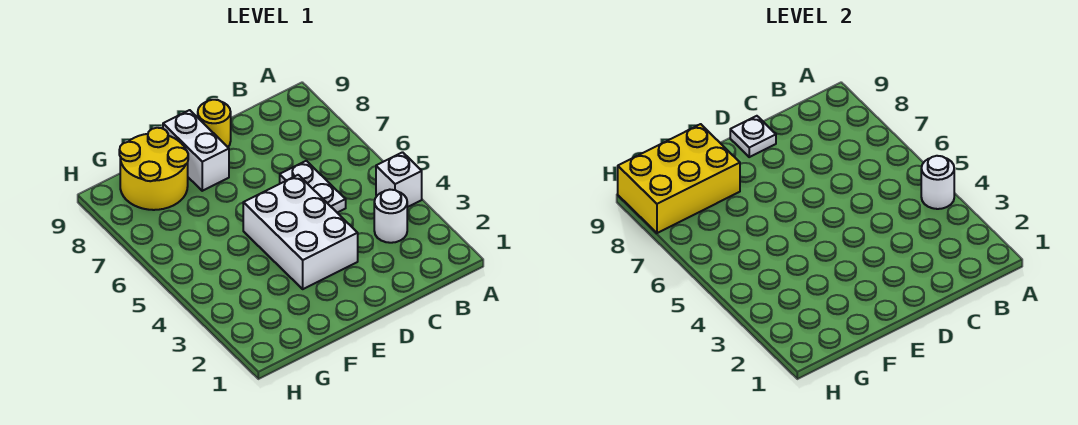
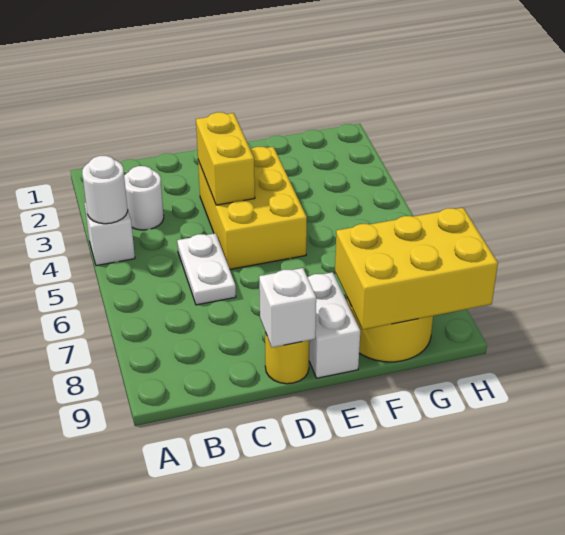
white brick D3:E5 level 1 -> yellow brick D3:E5 level 1
none -> yellow brick D3:D4 level 2
white plate D9 level 2 -> white brick D9 level 2

